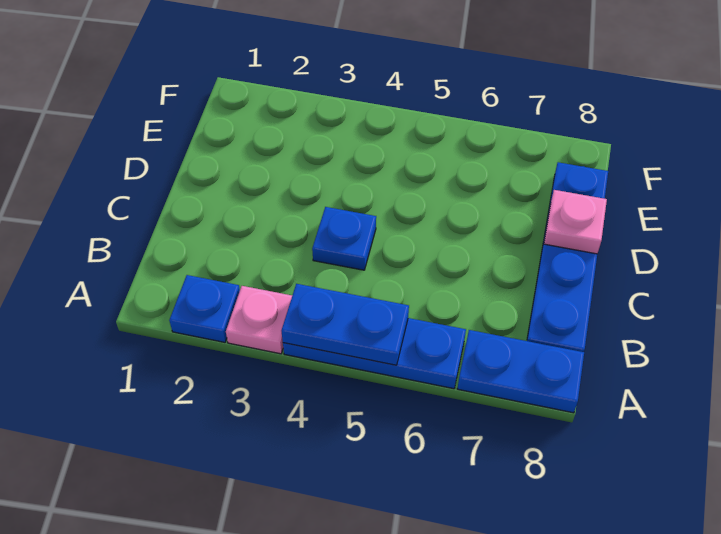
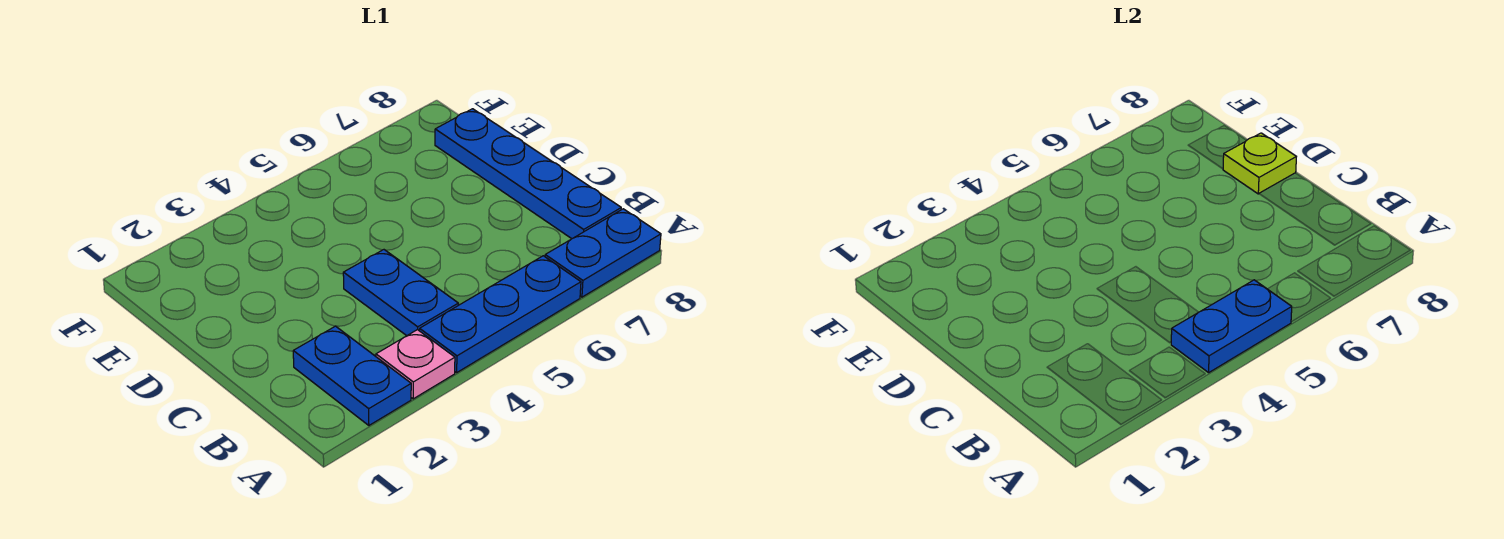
blue plate A2 level 1 -> blue plate A2:B2 level 1
blue plate C4 level 1 -> blue plate B4:C4 level 1
pink plate D8 level 2 -> lime plate D8 level 2

